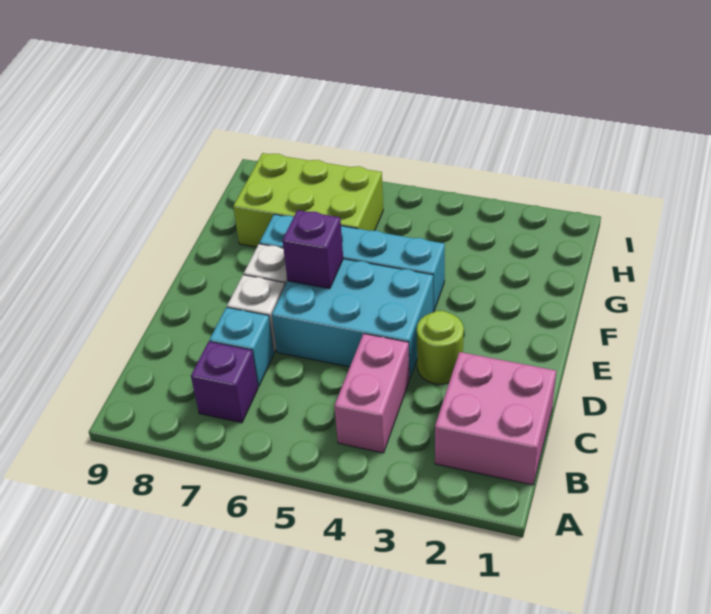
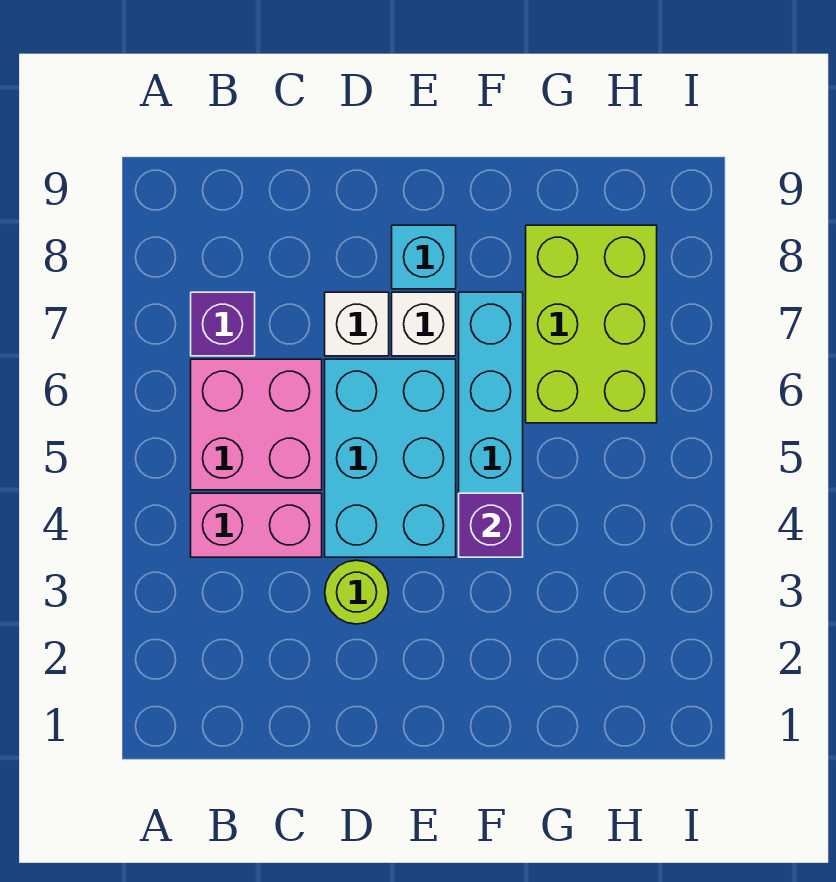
pink brick B1:C2 level 1 -> pink brick B5:C6 level 1
cyan brick C7 level 1 -> cyan brick E8 level 1
purple brick E6 level 2 -> purple brick F4 level 2

